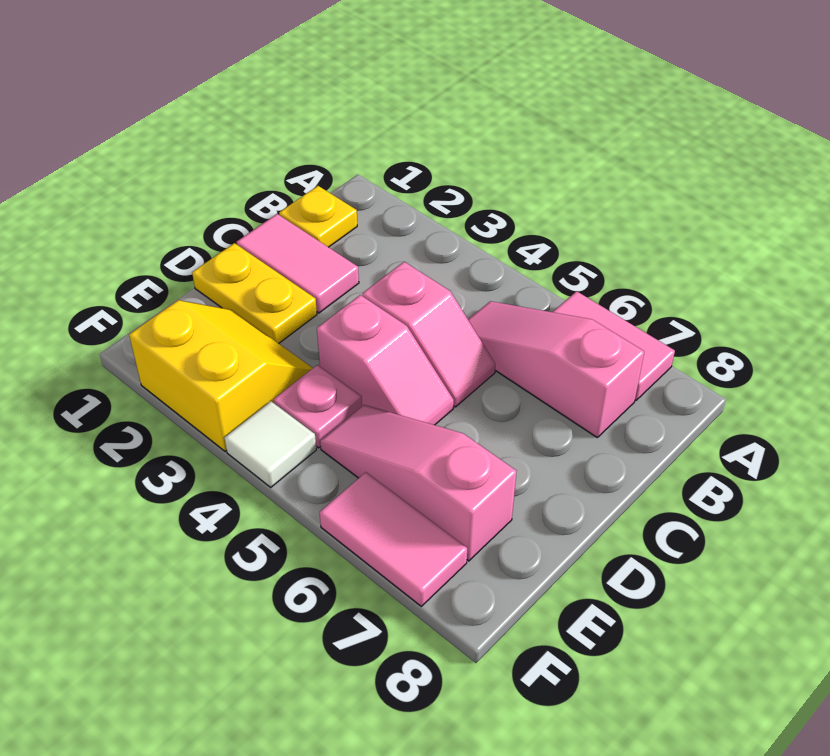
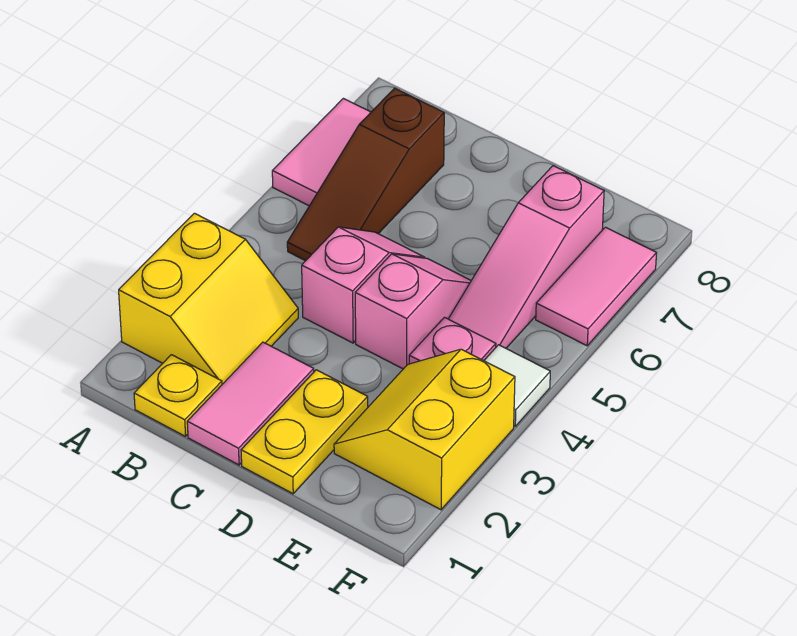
none -> yellow slope A2:B3 level 1 top A
pink slope B5:B7 level 1 top 7 -> brown slope B5:B7 level 1 top 7

